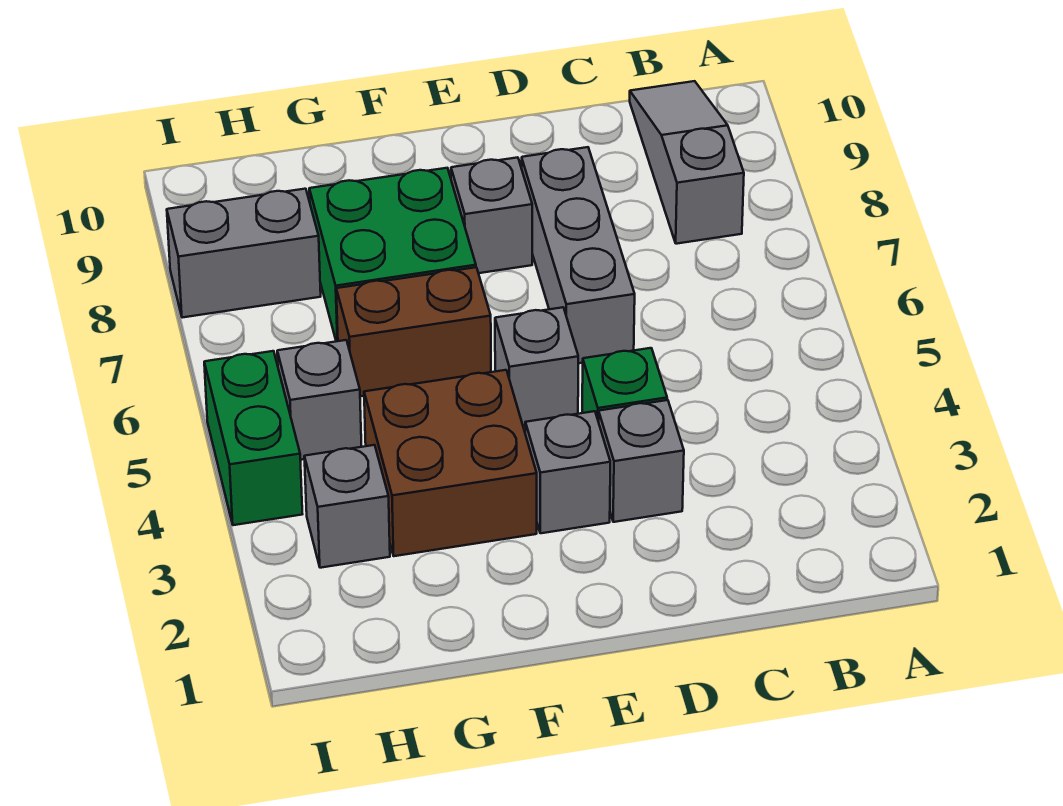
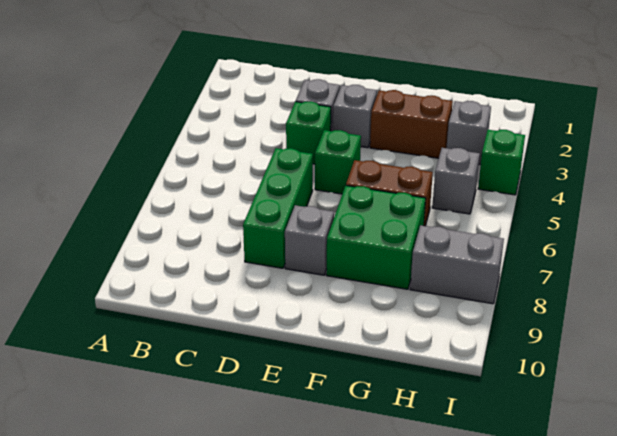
grey slope B8:B10 level 1 top 8 -> none
grey brick D6:D8 level 1 -> green brick D6:D8 level 1
grey brick E5 level 1 -> green brick E5 level 1
brown brick F3:G4 level 1 -> brown brick F3:G3 level 1
green brick I4:I5 level 1 -> green brick I4 level 1

